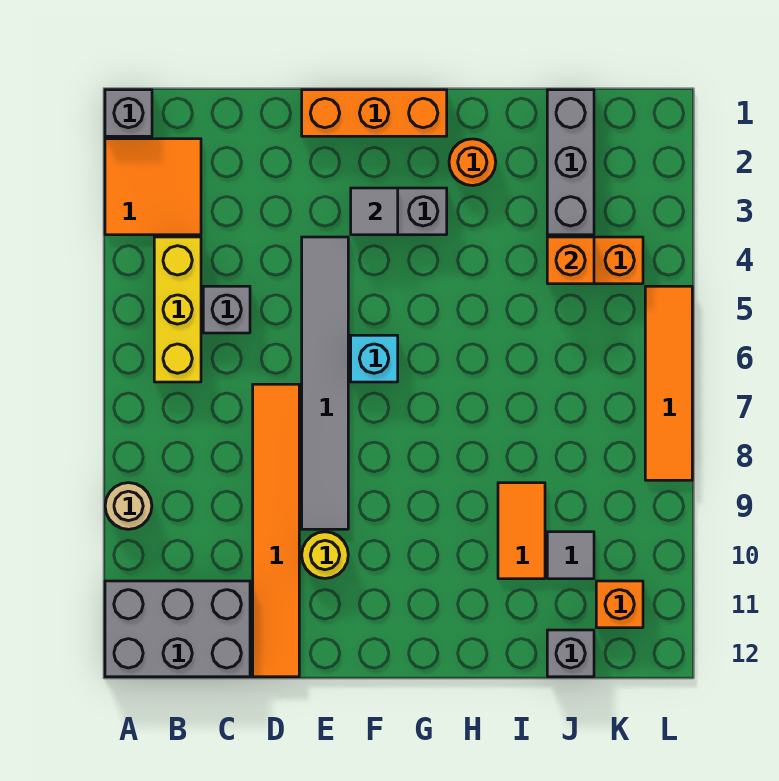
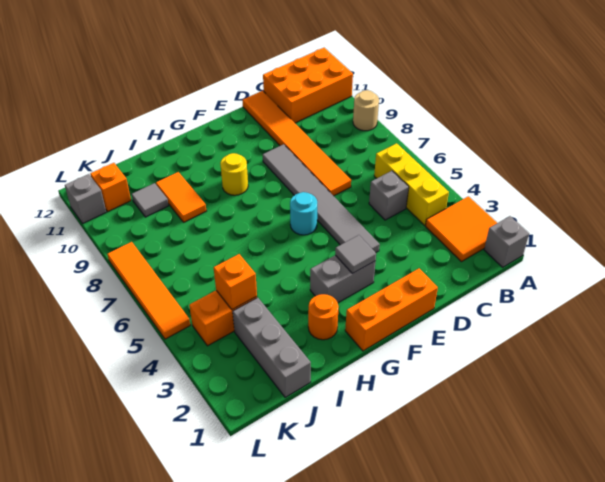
grey brick A11:C12 level 1 -> orange brick A11:C12 level 1
yellow round brick E10 level 1 -> yellow round brick G9 level 1
cyan brick F6 level 1 -> cyan round brick F6 level 1
grey brick J12 level 1 -> grey brick L11 level 1

